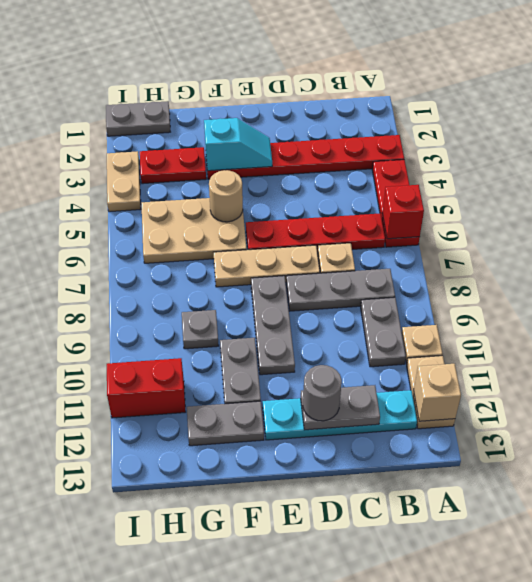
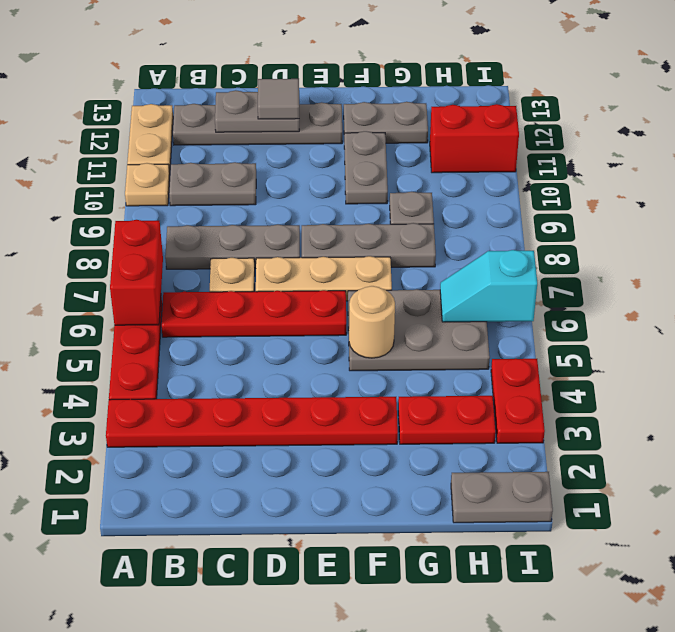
red brick A6 level 2 -> red brick A6:A7 level 2
tan brick A12 level 2 -> none
grey plate B9:B10 level 1 -> grey plate B10:C10 level 1
cyan plate B12:E12 level 1 -> grey plate B12:E12 level 1
grey round brick D12 level 3 -> grey tile D12 level 3
cyan slope E3:F3 level 2 top F -> cyan slope H6:I6 level 2 top I
grey plate E8:E10 level 1 -> grey plate E8:G8 level 1
tan plate F5:H6 level 1 -> grey plate F5:H6 level 1
tan plate I3:I4 level 1 -> red plate I3:I4 level 1

